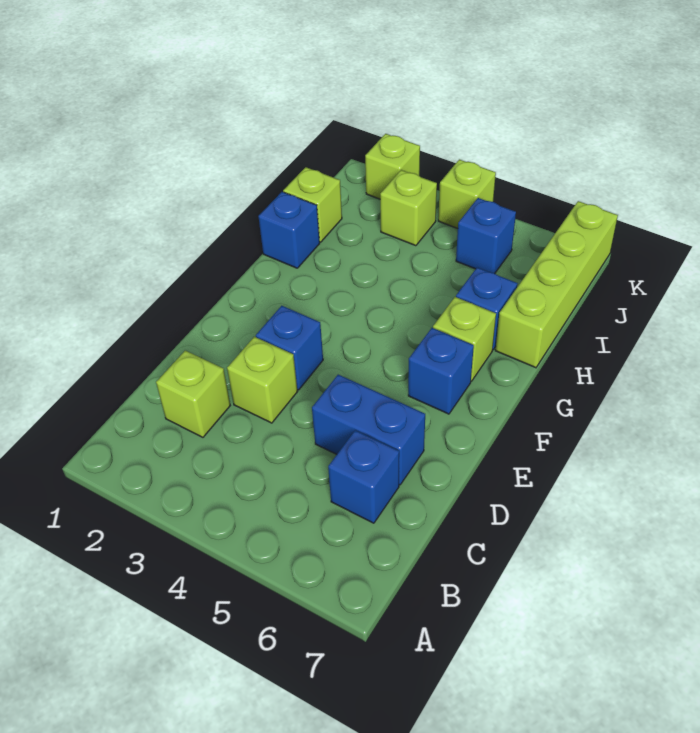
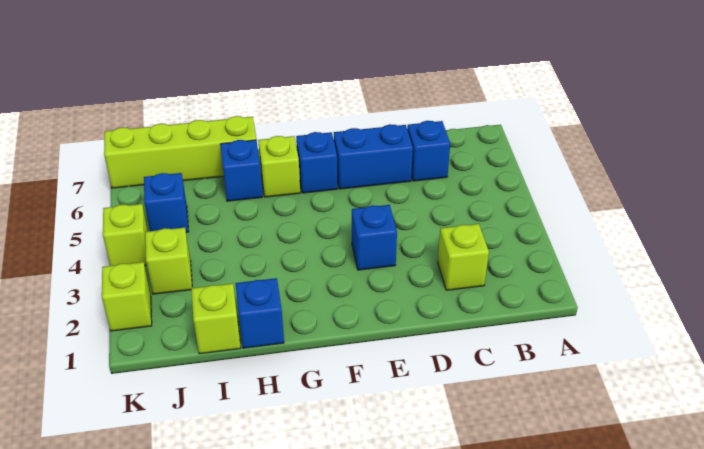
lime brick D3 level 1 -> none
blue brick D5:D6 level 1 -> blue brick D6:E6 level 1

